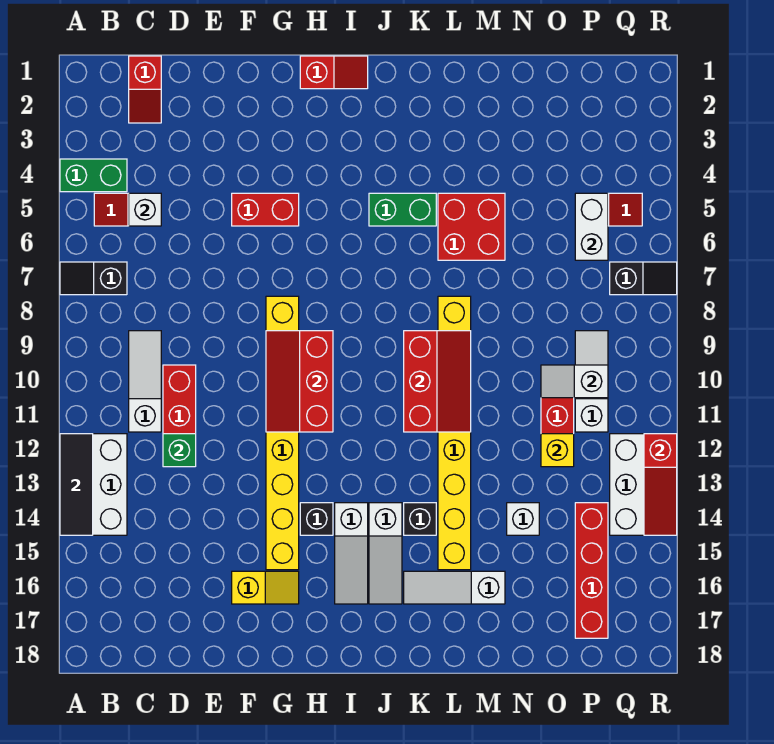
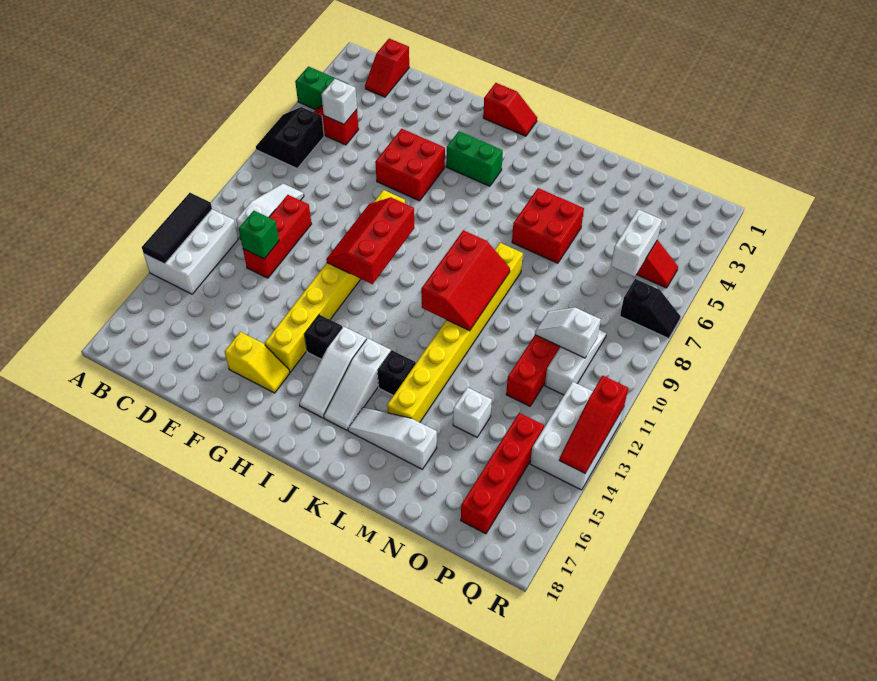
black slope A7:B7 level 1 top B -> black slope A6:B7 level 1 top B
red brick F5:G5 level 1 -> red brick F5:G6 level 1
green brick J5:K5 level 1 -> green brick H4:I4 level 1
yellow brick O12 level 2 -> none

